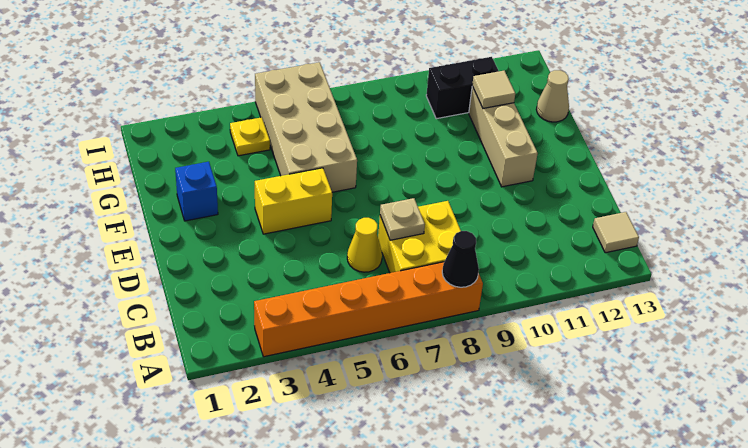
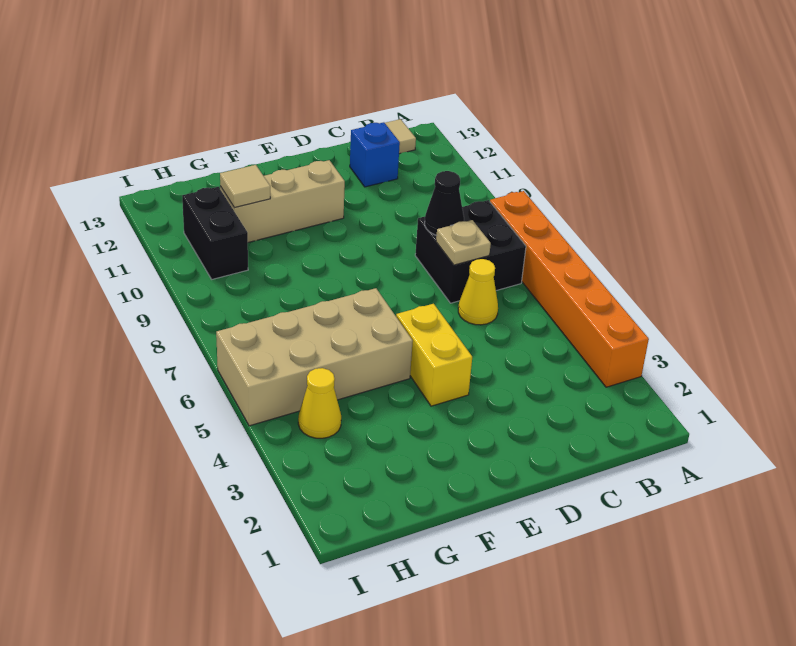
black cone A8 level 2 -> black cone C8 level 2
yellow brick B7:C8 level 1 -> black brick B7:C8 level 1
blue brick F2 level 1 -> blue brick C12 level 1
tan cone G13 level 1 -> none
yellow plate H4 level 1 -> yellow cone H4 level 1

